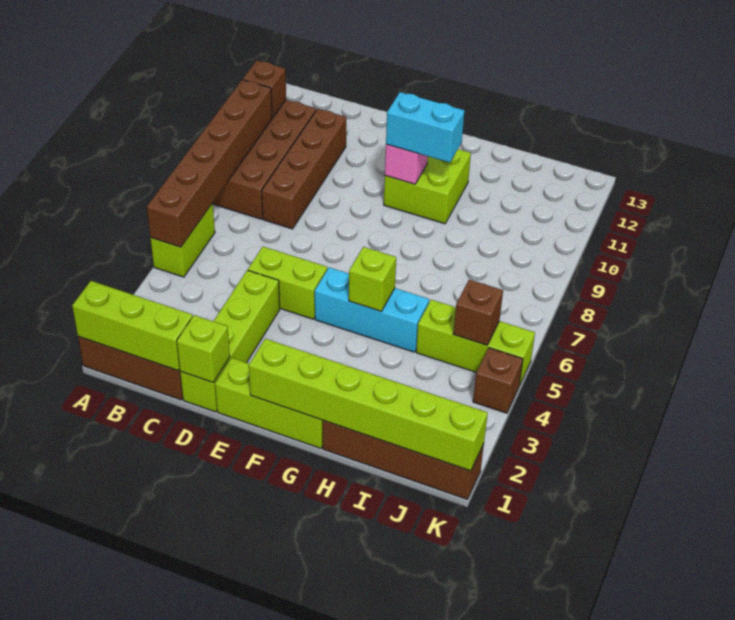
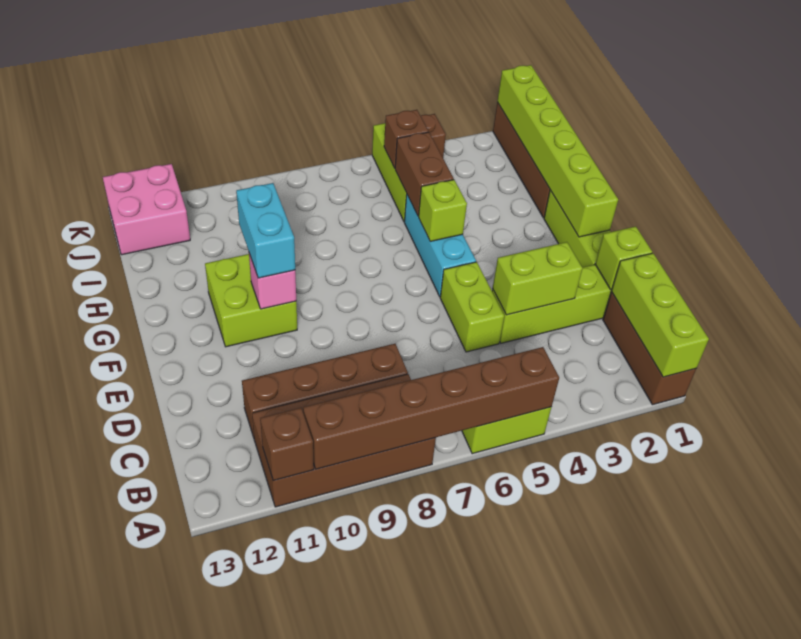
none -> lime brick D3:D4 level 2
none -> brown brick H5:I5 level 2
none -> pink brick J12:K13 level 1

